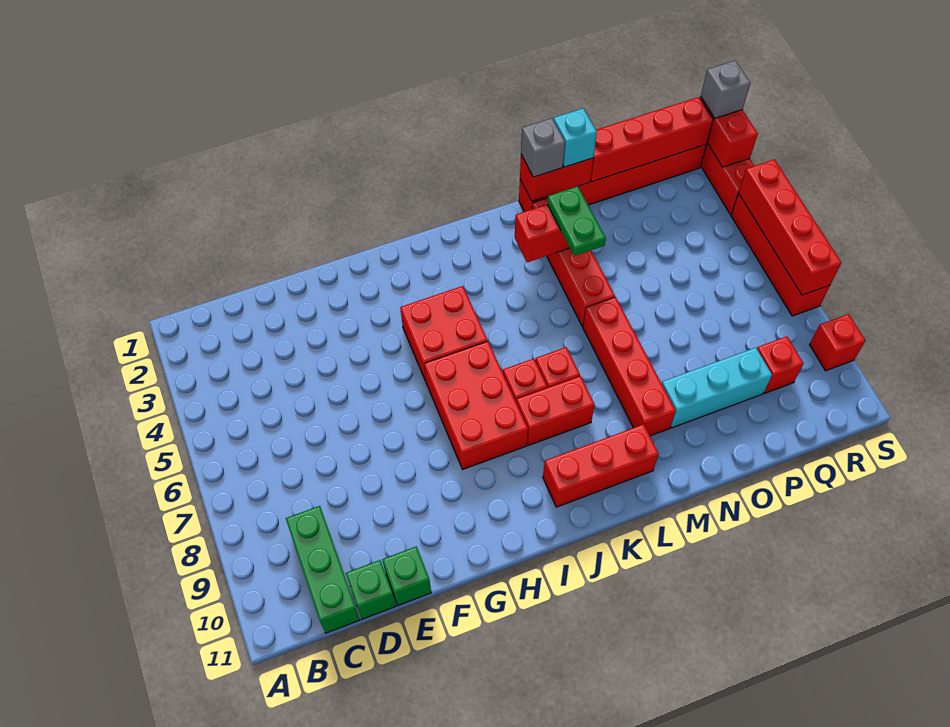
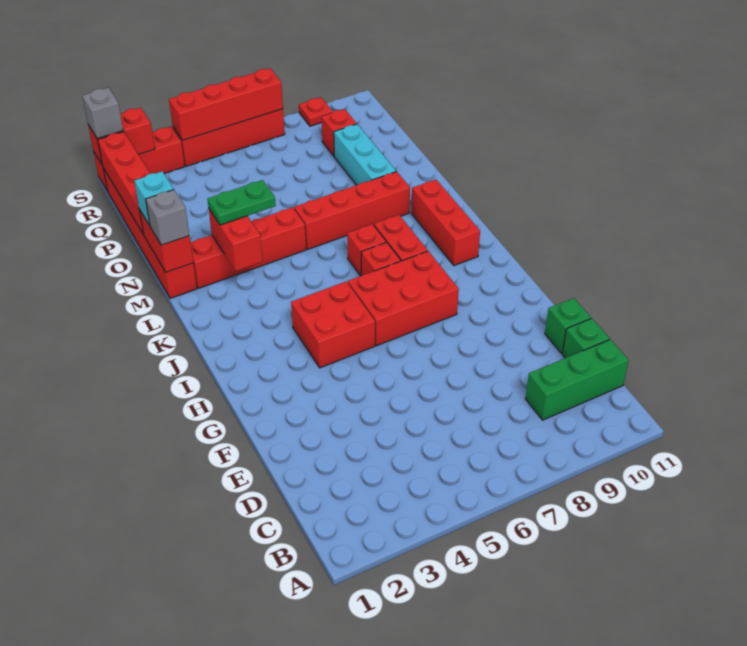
red brick S9 level 1 -> red plate S9 level 1

